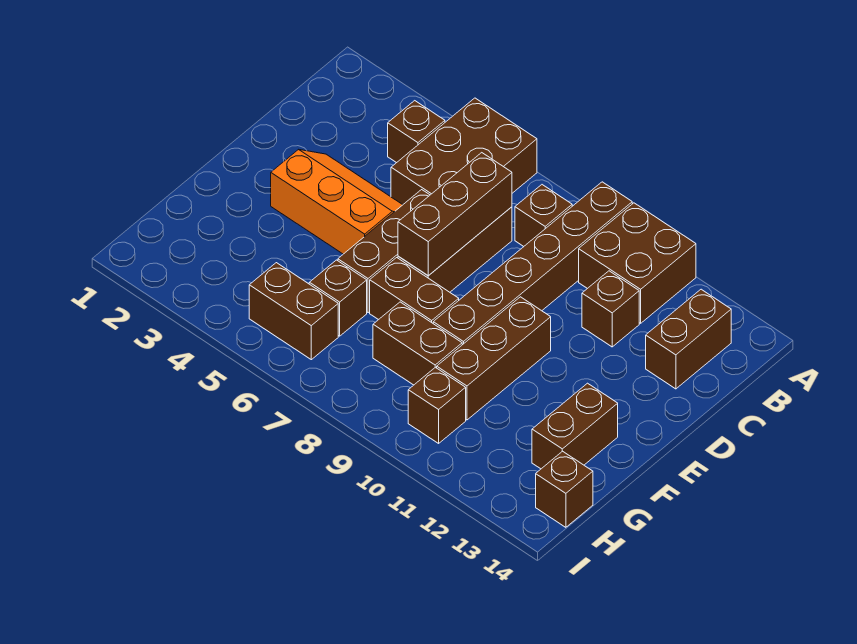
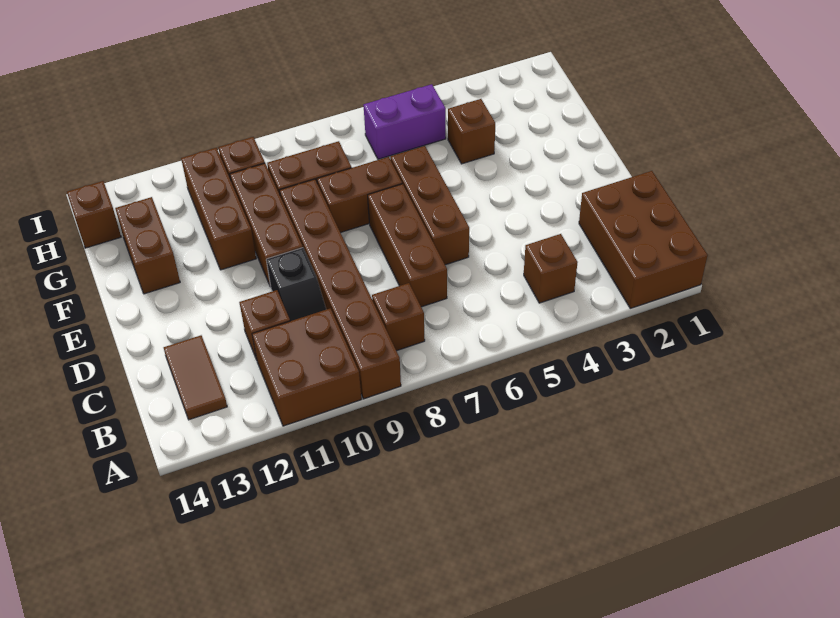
brown brick A5:C6 level 1 -> brown brick A1:C2 level 1
brown brick B13:C13 level 1 -> brown tile B13:C13 level 1
brown brick C7:E7 level 2 -> brown brick F11:H11 level 1
none -> black slope C10:D10 level 1 top D
orange slope D3:E5 level 1 top E -> none
brown brick G6 level 1 -> brown brick G4 level 1
brown brick H5:H6 level 1 -> purple brick H5:H6 level 1

